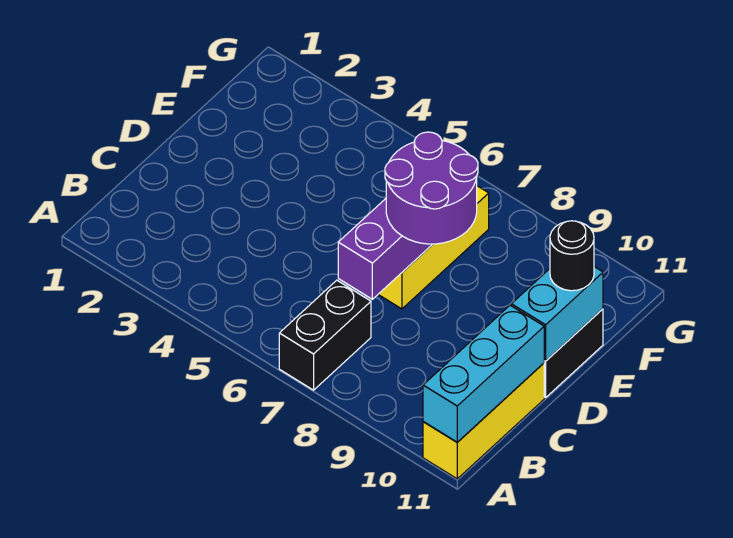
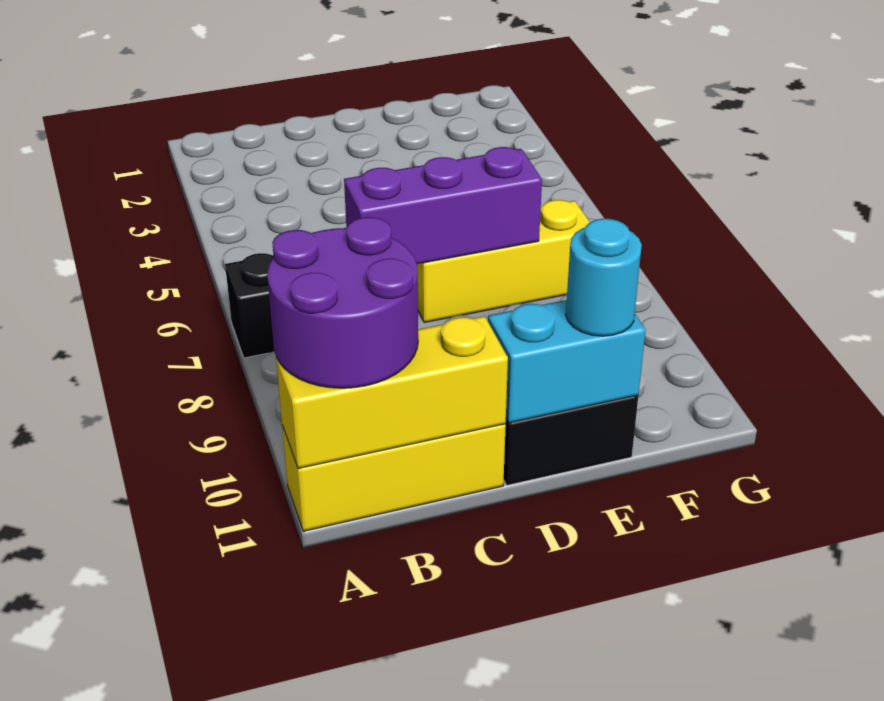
cyan brick A11:C11 level 2 -> yellow brick A11:C11 level 2
purple round brick D7:E8 level 3 -> purple round brick A10:B11 level 3
black round brick E11 level 3 -> cyan round brick E11 level 3

